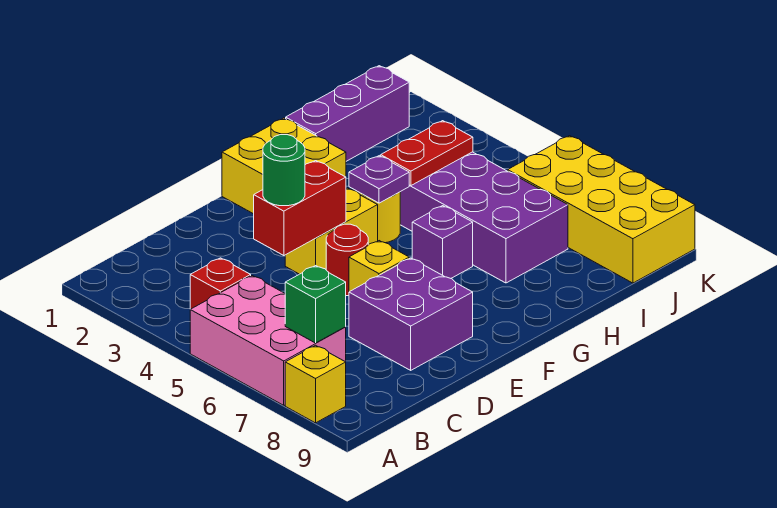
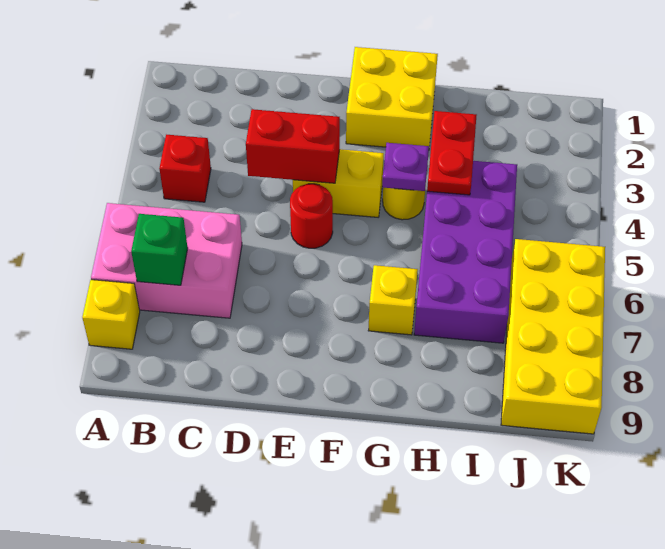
pink brick A5:B7 level 1 -> pink brick A6:C7 level 1
green round brick D4 level 3 -> none
purple brick D7:E8 level 1 -> none
yellow brick E6 level 1 -> yellow brick G7 level 1
purple brick G6 level 1 -> none
purple brick H1:J1 level 1 -> none
red plate H4:I4 level 2 -> red plate H3:H4 level 2

